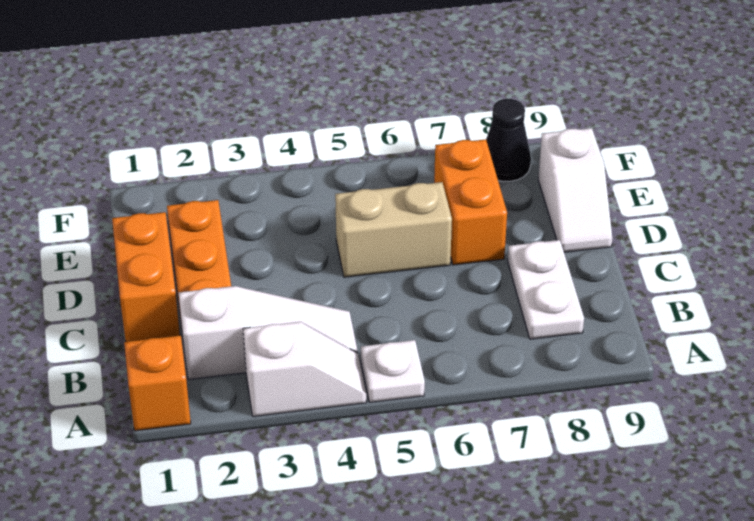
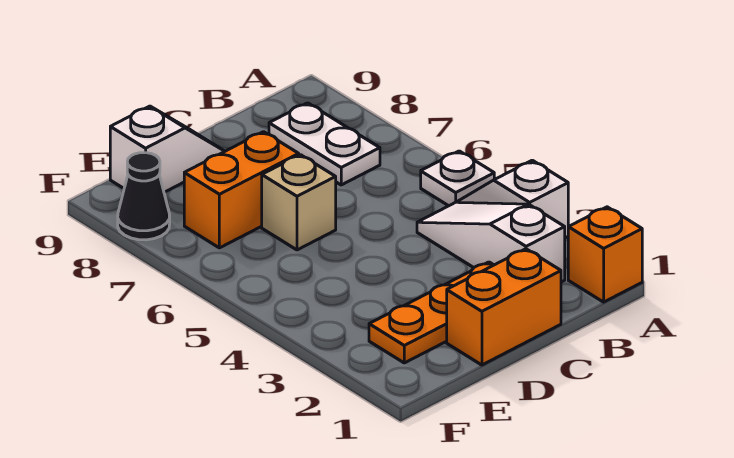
white plate B8:C8 level 1 -> white plate B7:B8 level 1
tan brick D5:D6 level 1 -> tan brick D6 level 1

